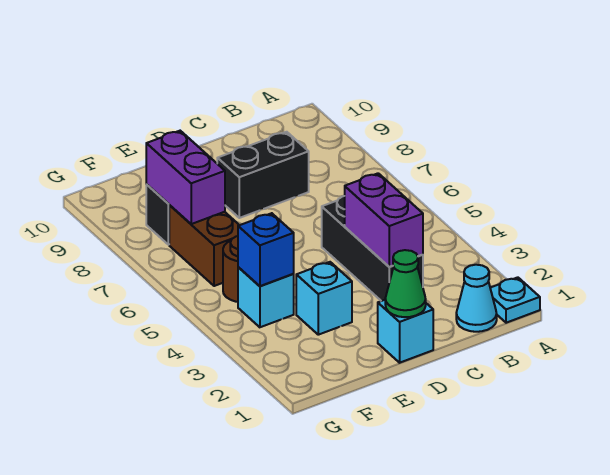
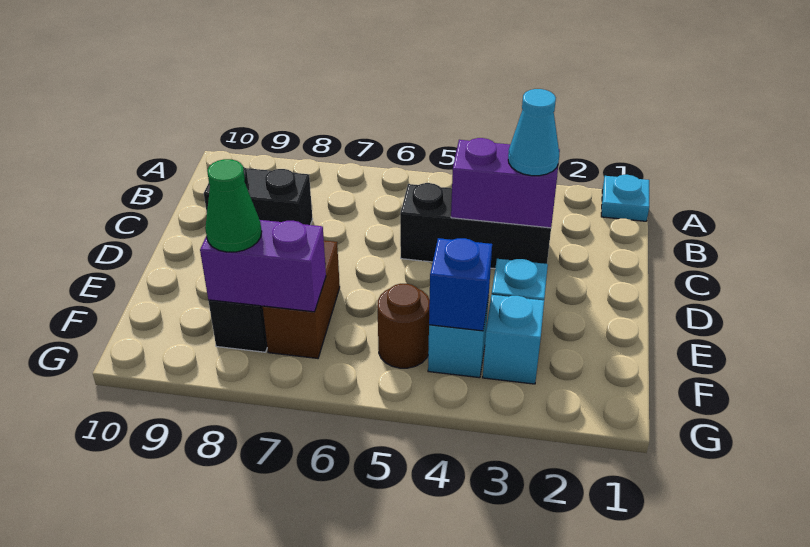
cyan cone B1 level 1 -> cyan cone C3 level 3
black brick C8:D8 level 1 -> black brick C8:C9 level 1
cyan brick D1 level 1 -> cyan brick F3 level 1
green cone D1 level 2 -> green cone F8 level 3
brown brick F6:F7 level 1 -> brown brick E7:F7 level 1

